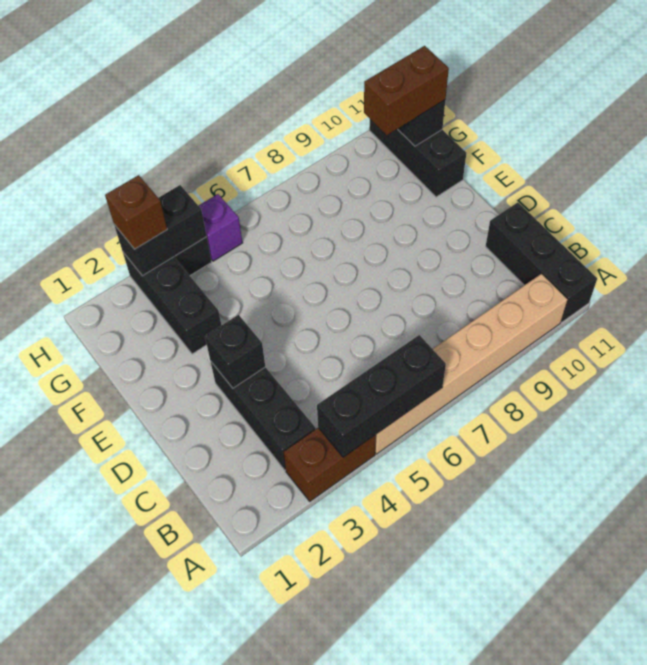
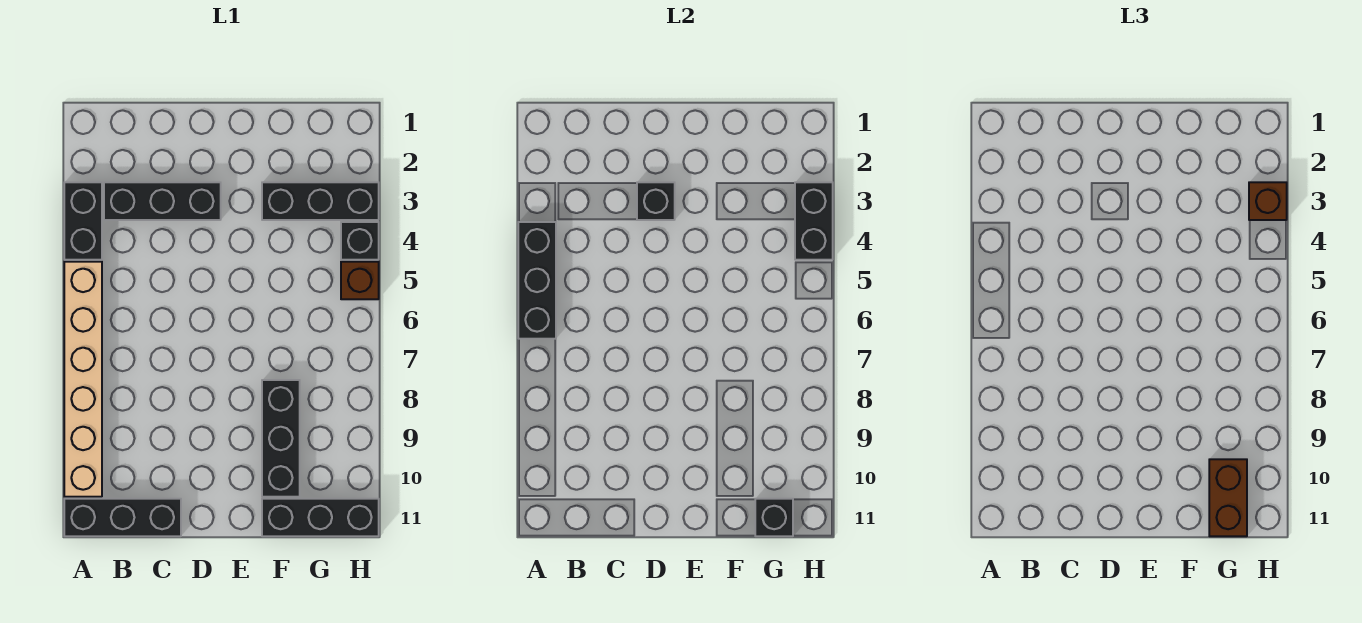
brown brick A3:A4 level 1 -> black brick A3:A4 level 1
none -> black brick F8:F10 level 1
purple brick H5 level 1 -> brown brick H5 level 1

